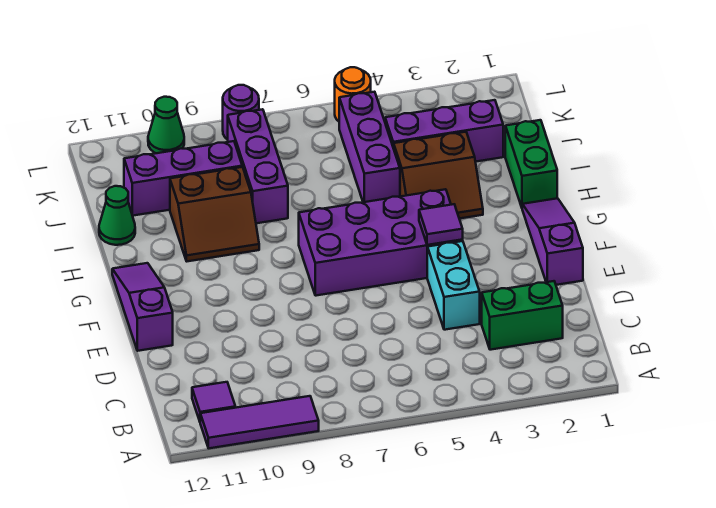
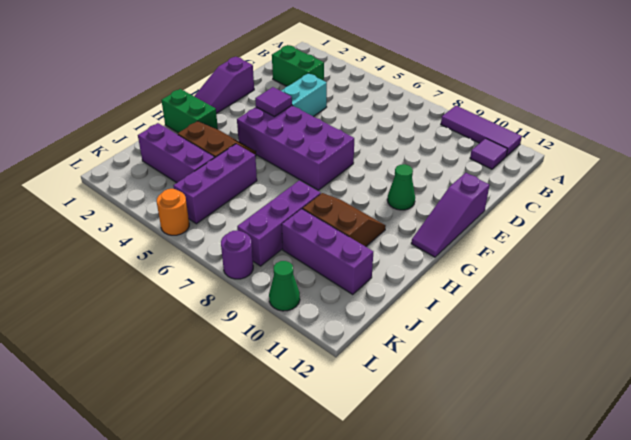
green brick H1:I1 level 1 -> green brick H1:H2 level 1
green cone I12 level 1 -> green cone F10 level 1

